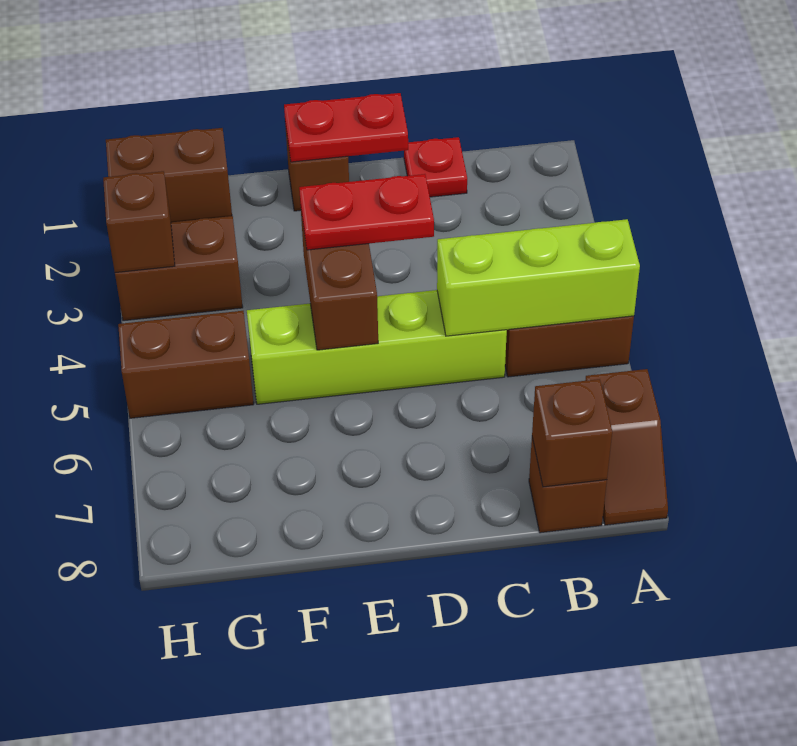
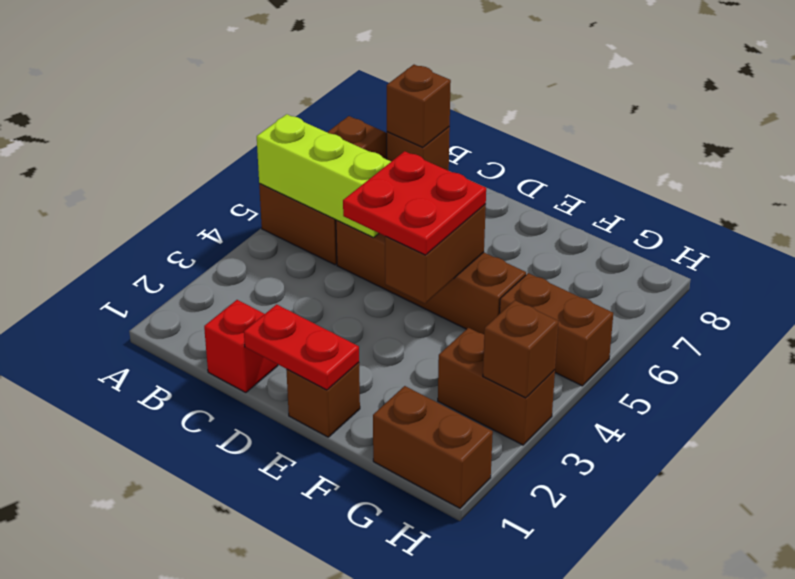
red plate C1 level 1 -> red brick C1 level 1
lime brick C5:F5 level 1 -> brown brick C5:F5 level 1
red plate D4:E4 level 3 -> red plate D4:E5 level 3

